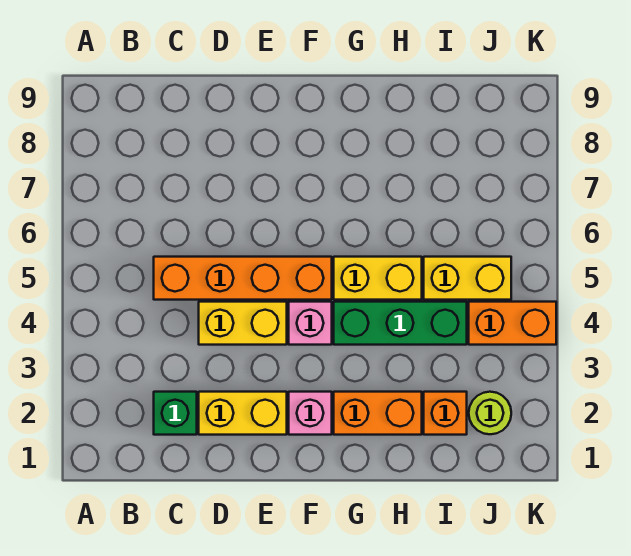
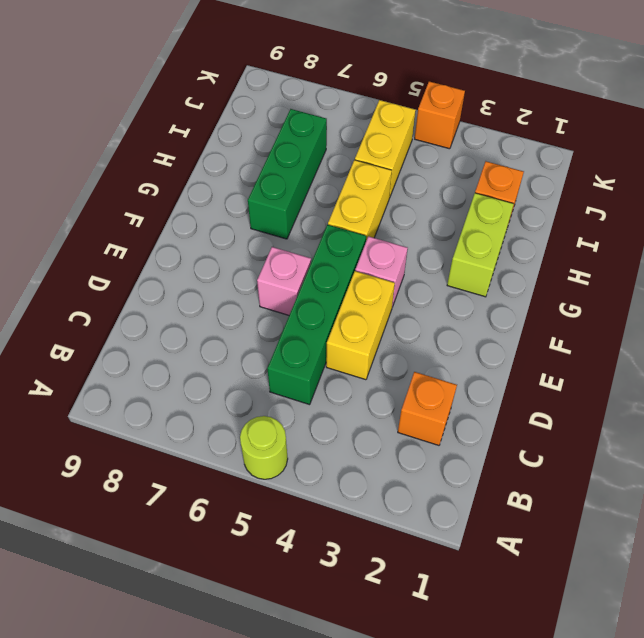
green brick C2 level 1 -> orange brick C2 level 1
orange brick C5:F5 level 1 -> green brick C5:F5 level 1
yellow brick D2:E2 level 1 -> none
pink brick F2 level 1 -> pink brick E6 level 1
orange brick G2:H2 level 1 -> lime brick G2:H2 level 1
green brick G4:I4 level 1 -> green brick G7:I7 level 1
lime round brick J2 level 1 -> lime round brick A5 level 1
orange brick J4:K4 level 1 -> orange brick K4 level 1

